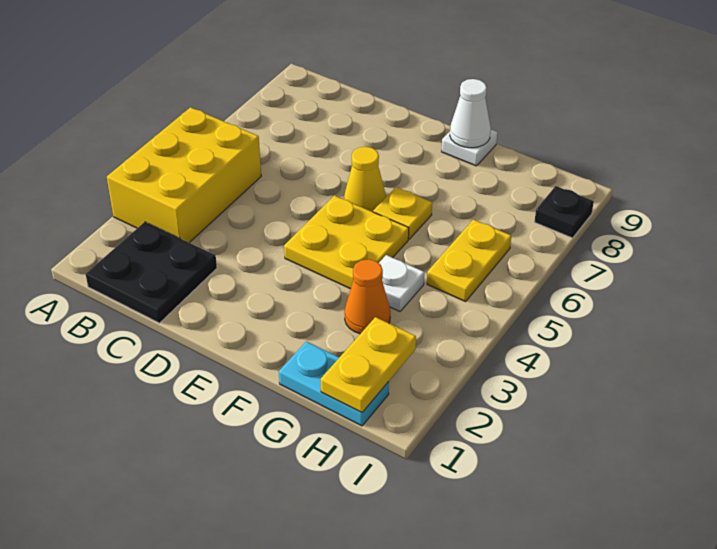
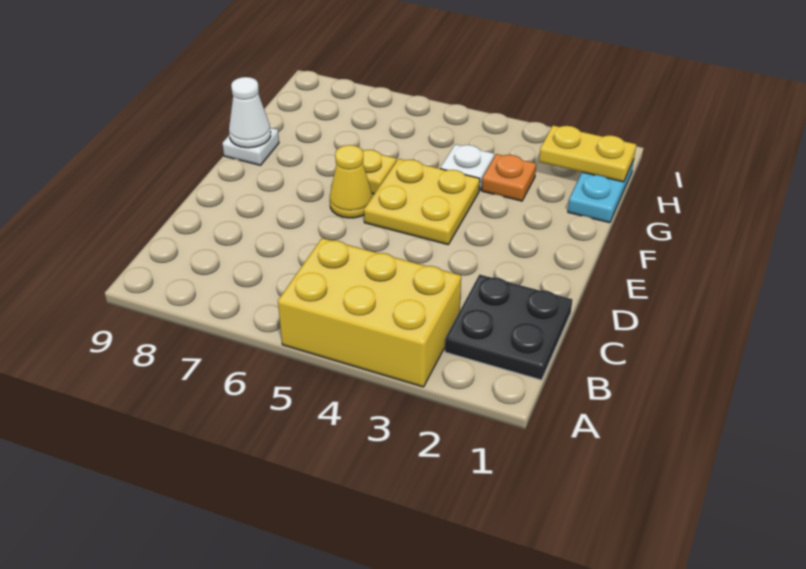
orange cone G3 level 1 -> orange plate G3 level 1
yellow plate H5:H6 level 1 -> none
black plate I8 level 1 -> none

